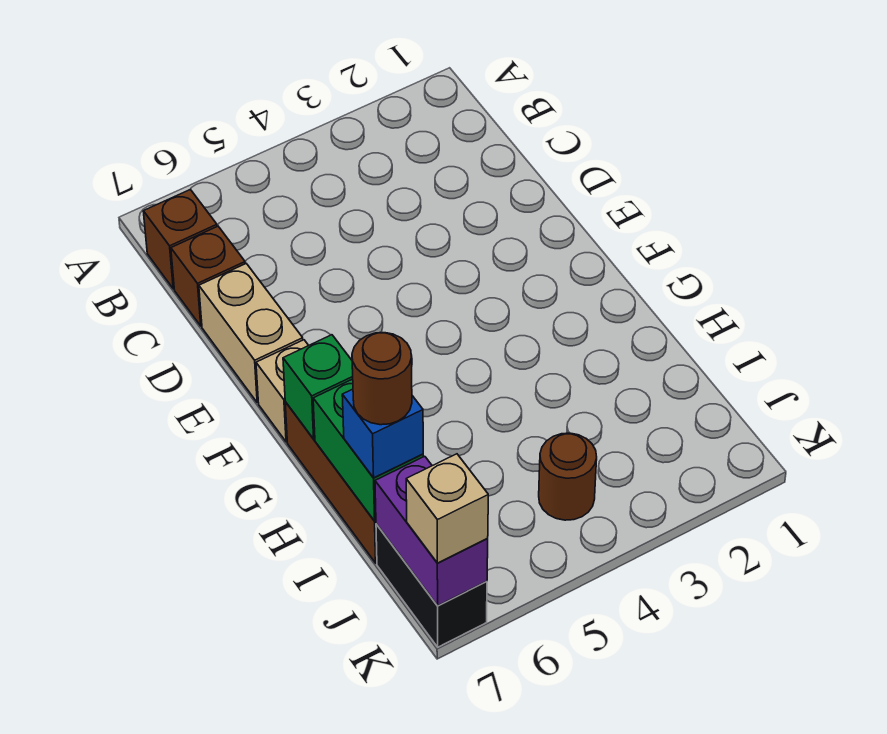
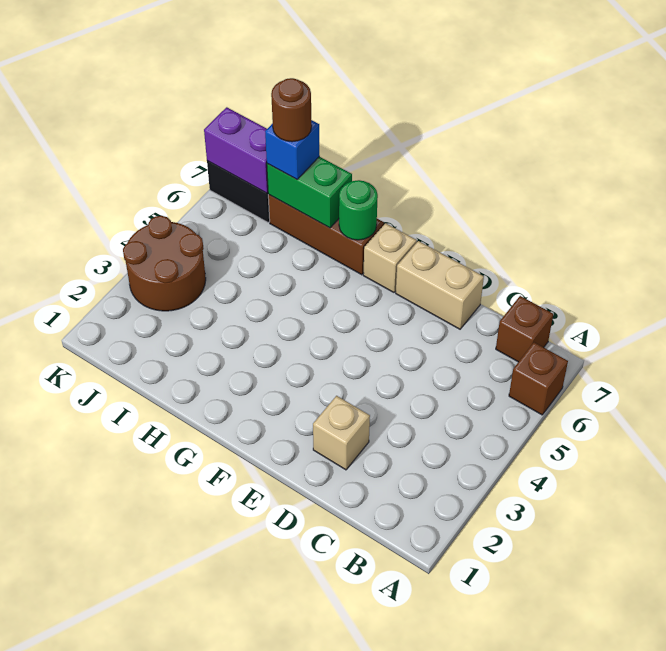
brown brick C7 level 1 -> brown brick A6 level 1
green brick G7 level 2 -> green round brick G7 level 2
brown round brick J4 level 1 -> brown round brick J3:K4 level 1
tan brick K7 level 3 -> tan brick D2 level 1

